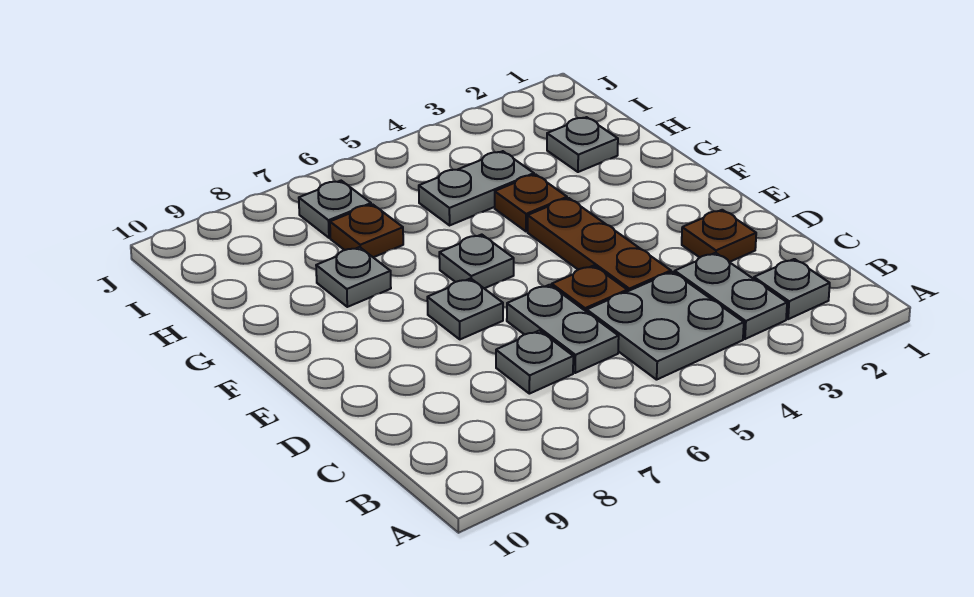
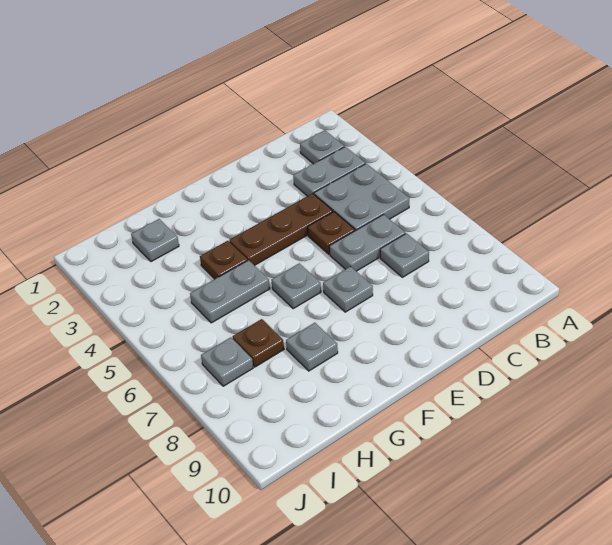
brown plate D2 level 1 -> none
grey plate H4:H5 level 1 -> grey plate G5:H5 level 1

